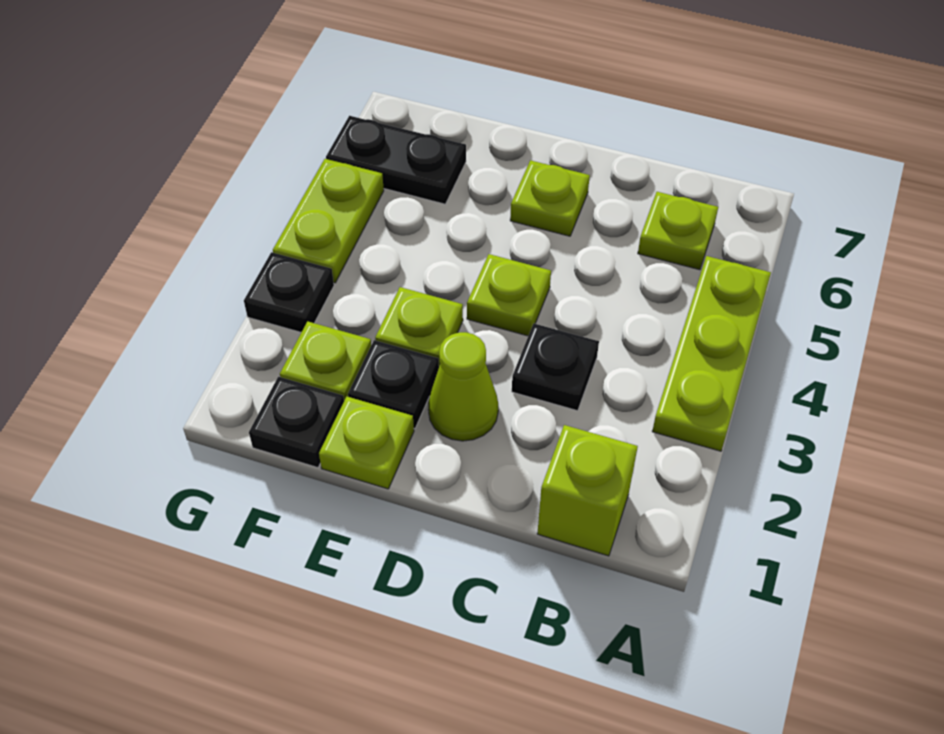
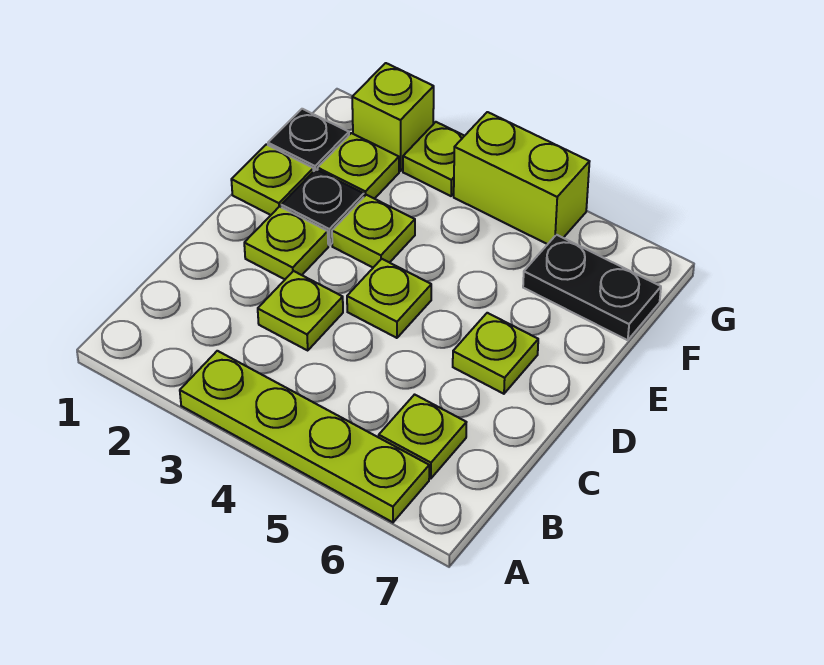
lime plate A3:A5 level 1 -> lime plate A3:A6 level 1
lime brick B1 level 1 -> lime brick G2 level 1
black plate C3 level 1 -> lime plate C3 level 1
lime cone D2 level 1 -> lime plate D2 level 1
black plate F6:G6 level 1 -> black plate F6:F7 level 1
black plate G3 level 1 -> lime plate G3 level 1
lime plate G4:G5 level 1 -> lime brick G4:G5 level 1

